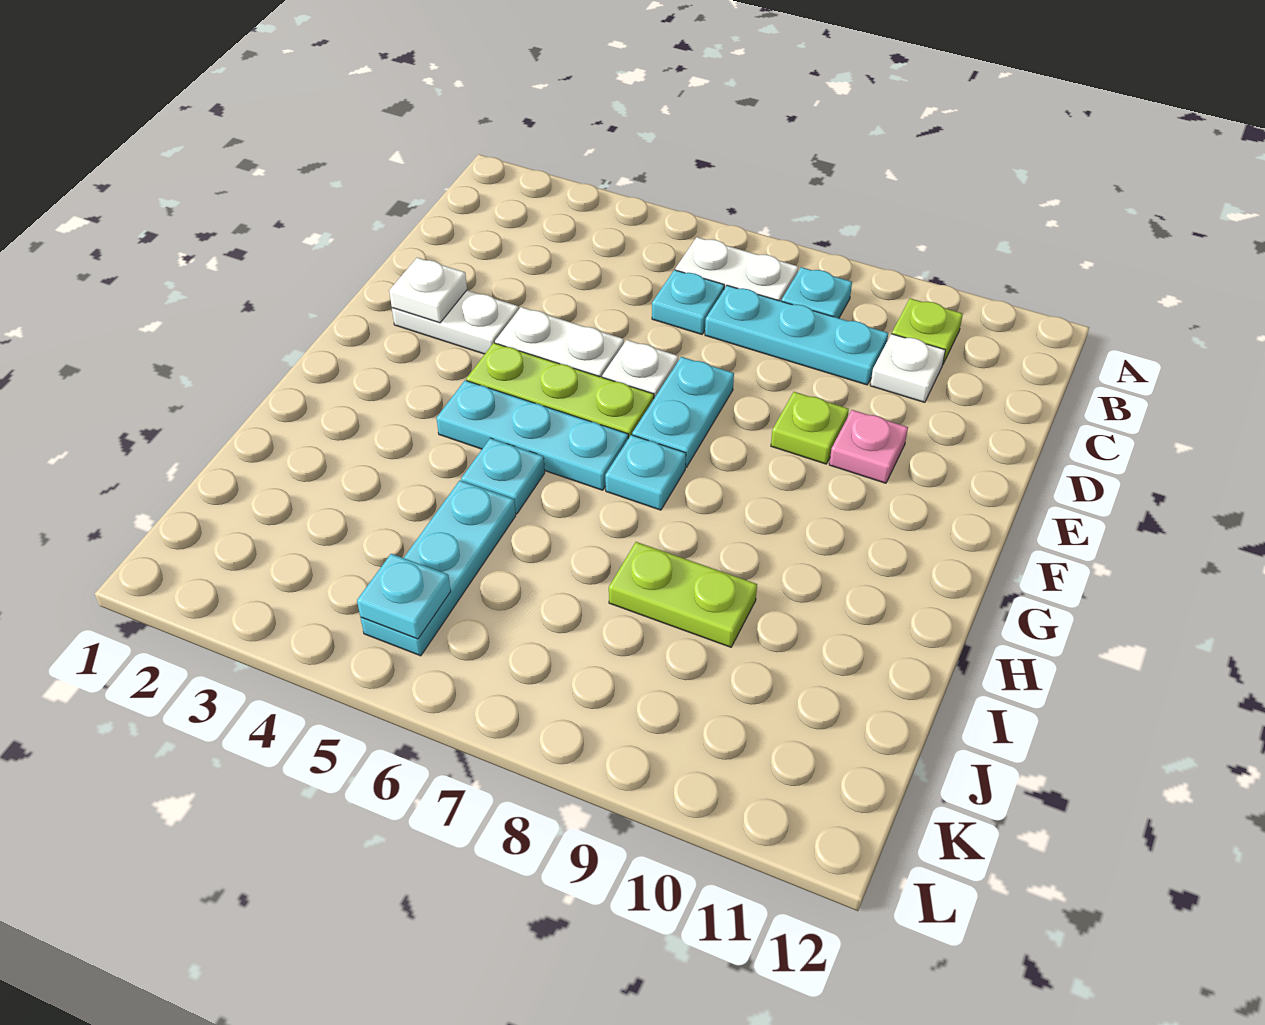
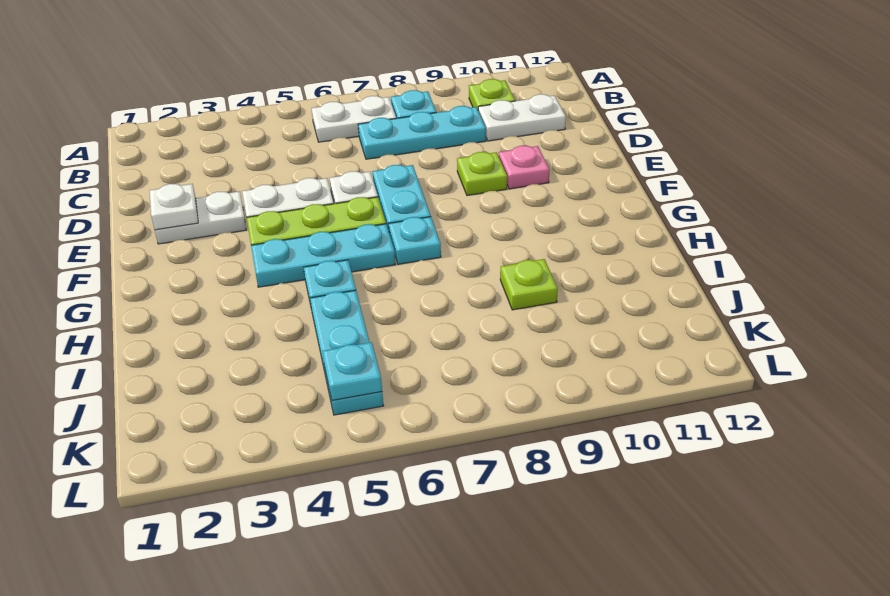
cyan plate C6 level 1 -> none
white plate C10 level 1 -> white plate C10:C11 level 1
lime plate I8:I9 level 1 -> lime plate I9 level 1

